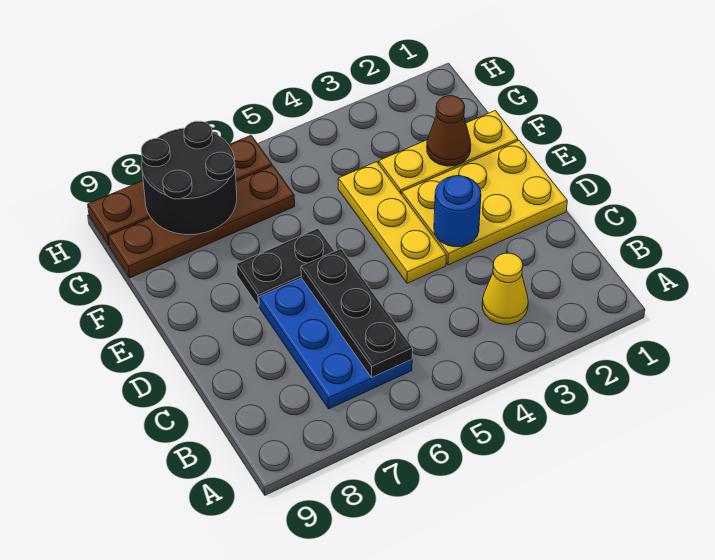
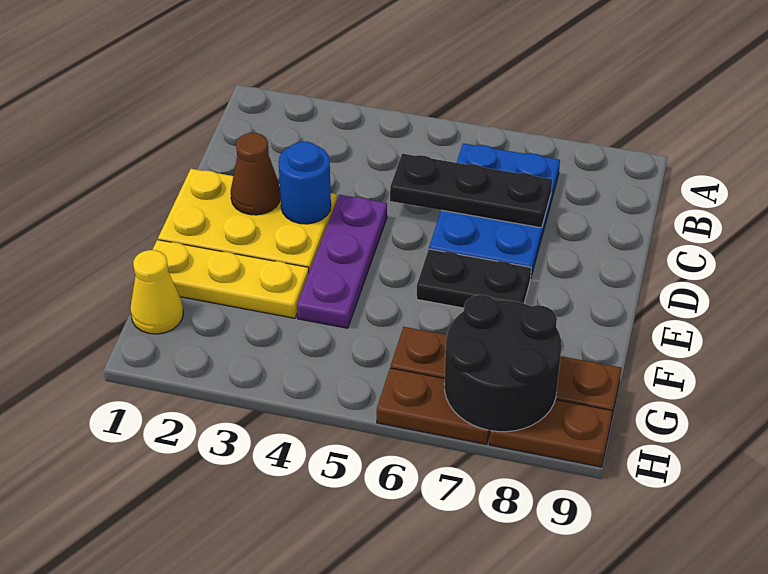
yellow cone B3 level 1 -> yellow cone G1 level 1
black plate B6:D6 level 2 -> black plate C5:C7 level 2
yellow plate D4:F4 level 1 -> purple plate D4:F4 level 1
brown cone F2 level 2 -> brown cone D2 level 2

